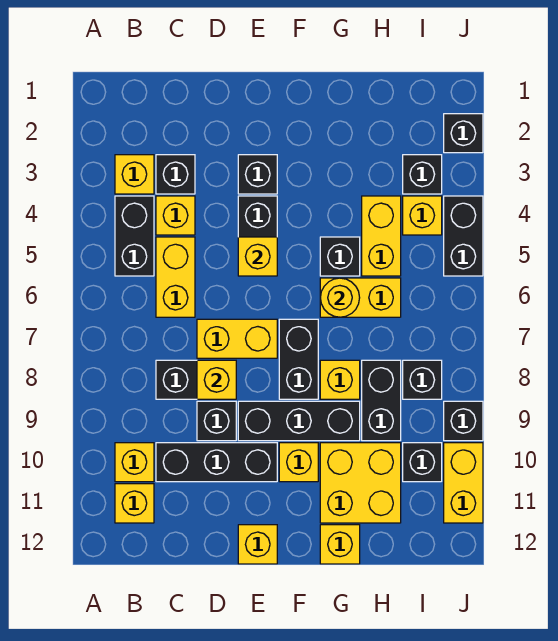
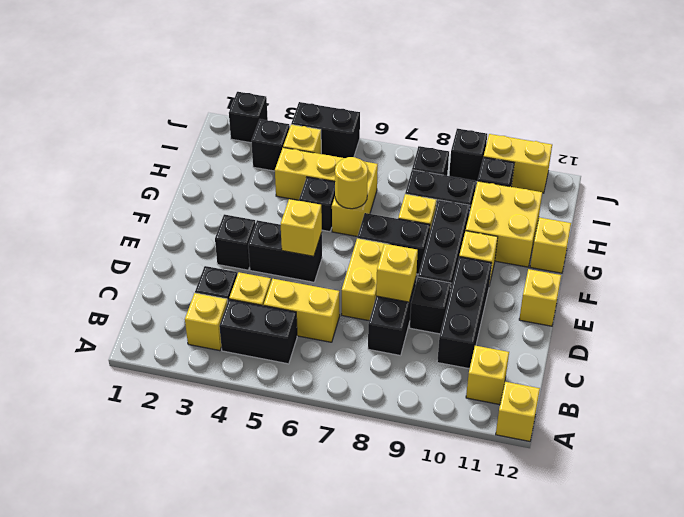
yellow brick B10 level 1 -> yellow brick A12 level 1

